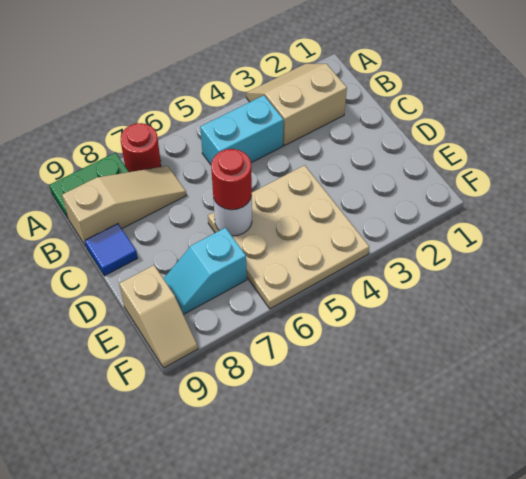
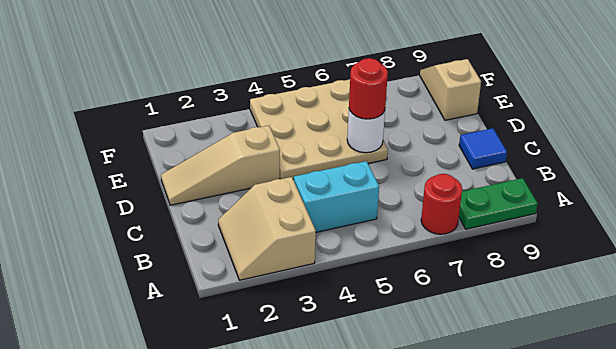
tan slope A2:B3 level 1 top B -> tan slope A2:B3 level 1 top 3
tan slope B7:B9 level 1 top 9 -> tan slope D1:D3 level 1 top 3
cyan slope E7:E8 level 1 top 7 -> none

